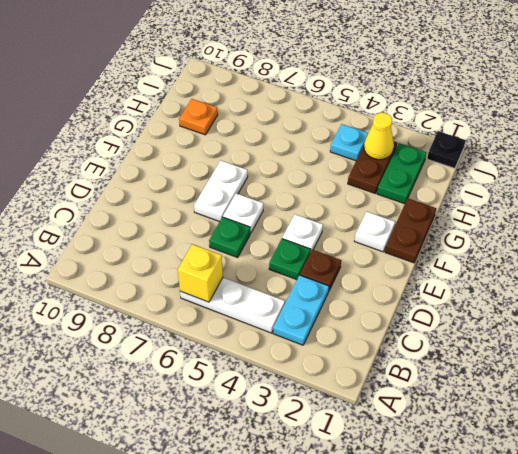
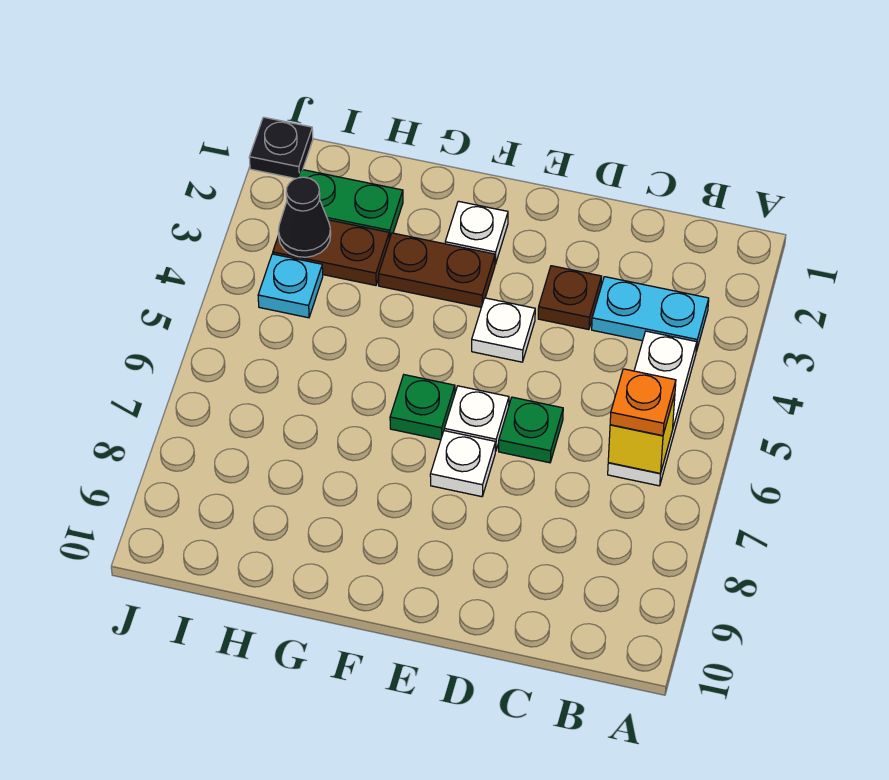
green plate D4 level 1 -> green plate F6 level 1
white plate E7:F7 level 1 -> white plate E7 level 1
brown plate F1:G1 level 1 -> brown plate F3:G3 level 1
orange plate H9 level 1 -> orange plate B6 level 3
yellow cone I3 level 2 -> black cone I3 level 2

